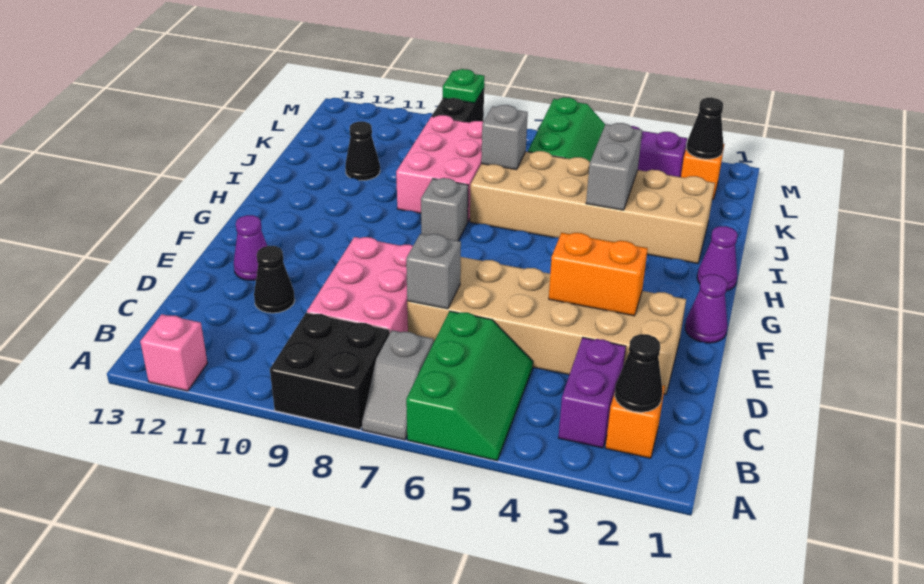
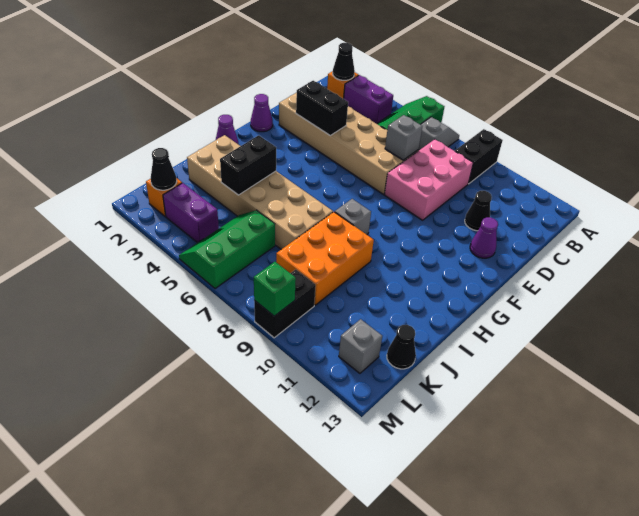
black brick A8:B9 level 1 -> black brick A9:B9 level 1
pink brick A12 level 1 -> none
purple brick B3:C3 level 1 -> purple brick B3:B4 level 1
orange brick E3:E4 level 2 -> black brick E3:E4 level 2
grey brick I4:J4 level 2 -> black brick I4:J4 level 2
pink brick I8:K9 level 1 -> orange brick I8:K9 level 1
grey brick J7 level 2 -> grey brick L12 level 1
black cone J11 level 1 -> black cone K13 level 1
green plate M9 level 2 -> green brick M9 level 2

